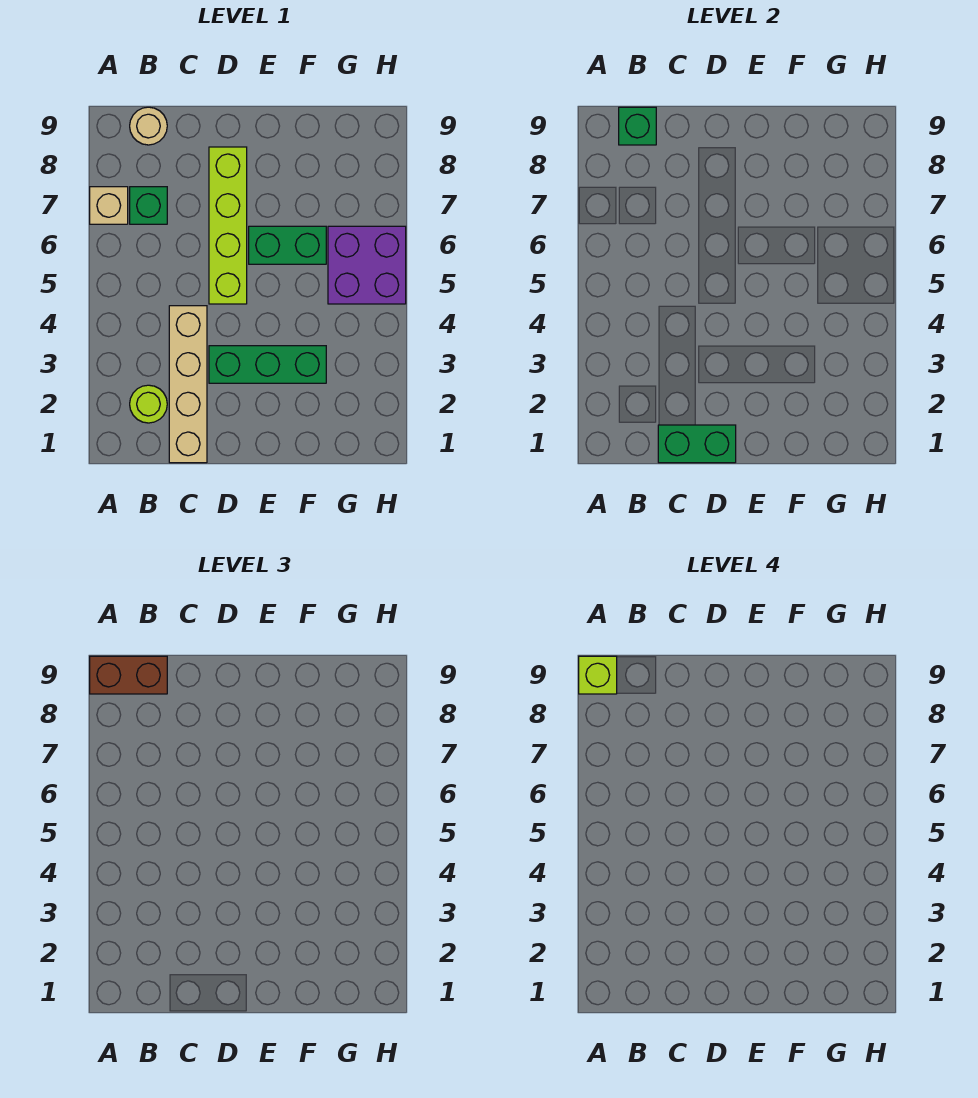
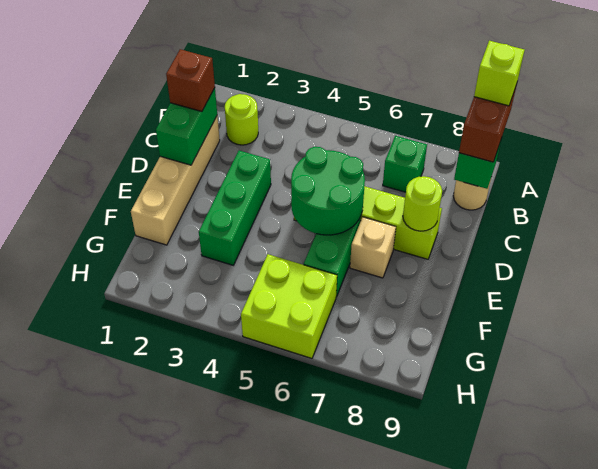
tan brick A7 level 1 -> tan brick E7 level 1
tan brick C1:C4 level 1 -> tan brick C1:F1 level 1
none -> brown brick C1 level 3
none -> green round brick D5:E6 level 2
none -> lime round brick D8 level 2
purple brick G5:H6 level 1 -> lime brick G5:H6 level 1

